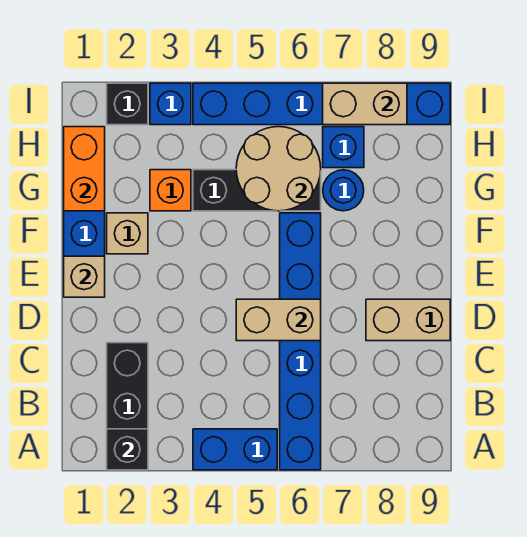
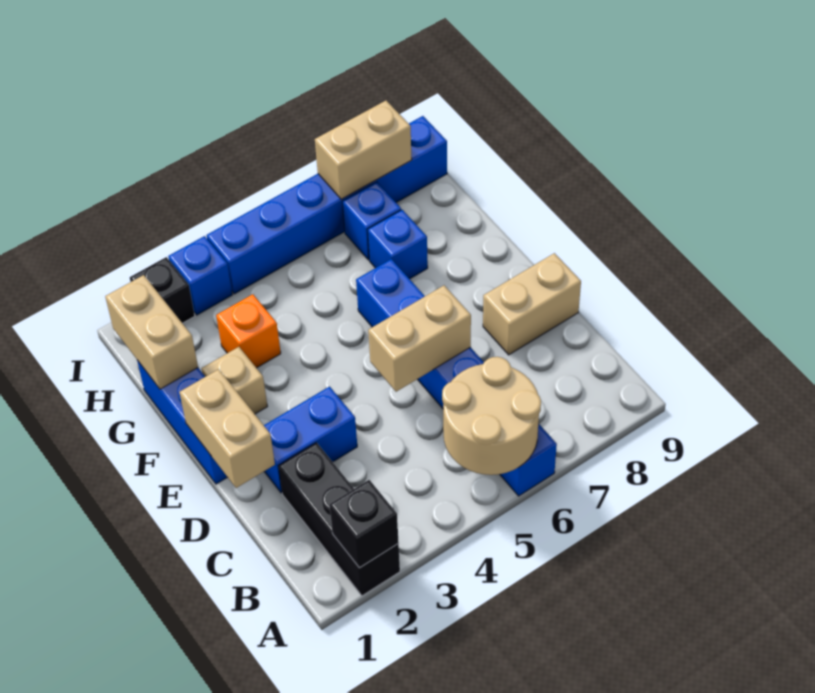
blue brick A4:A5 level 1 -> blue brick D2:D3 level 1
tan brick E1 level 2 -> tan brick D1:E1 level 2
orange brick G1:H1 level 2 -> tan brick G1:H1 level 2
black brick G4:G6 level 1 -> none
tan round brick G5:H6 level 2 -> tan round brick A5:B6 level 2
blue round brick G7 level 1 -> blue brick G7 level 1

